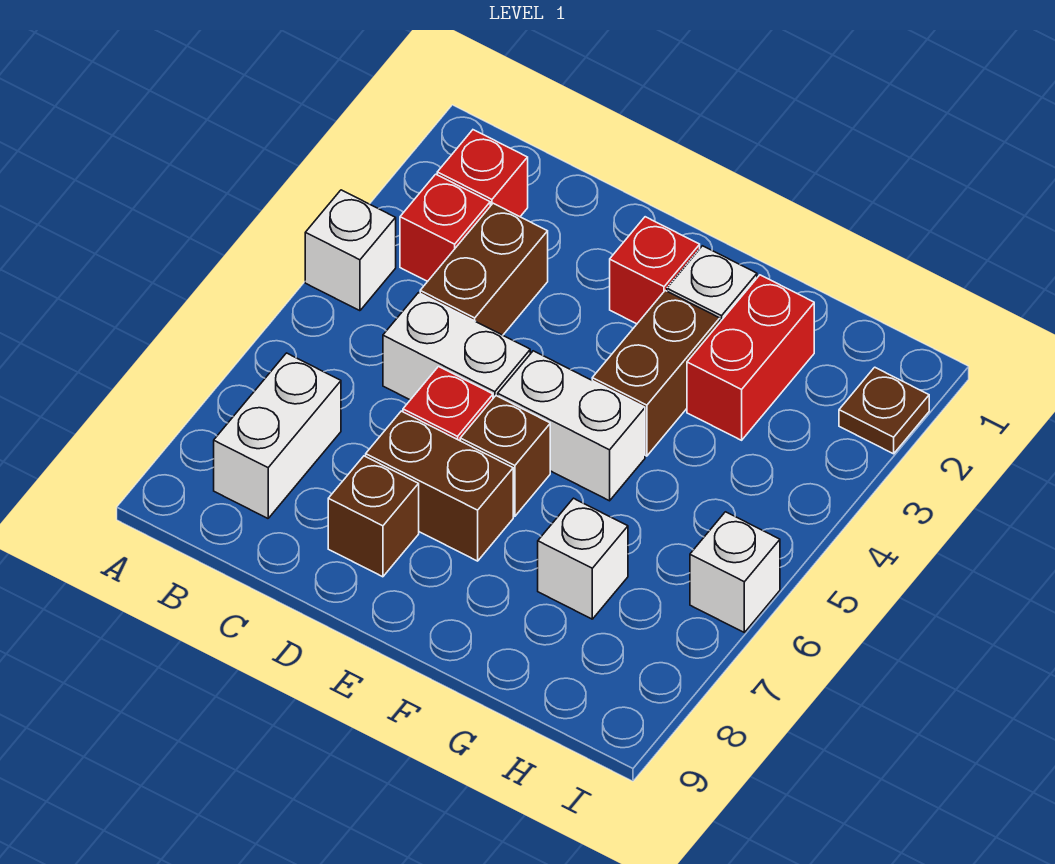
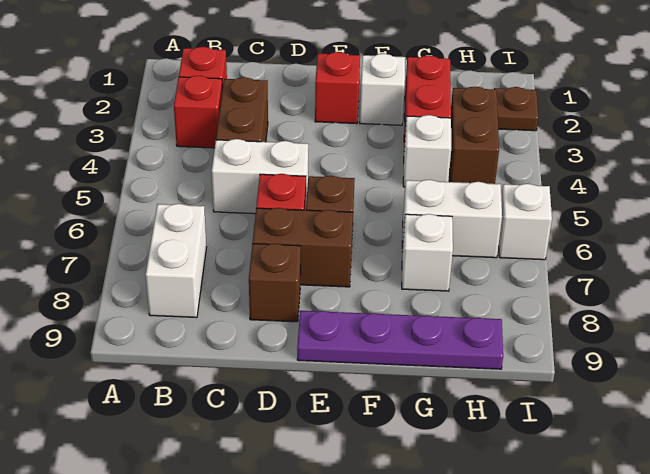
white brick A4 level 1 -> white brick G4 level 1
white brick E5:F5 level 1 -> white brick G6:H6 level 1
none -> purple plate E9:H9 level 1
brown brick F3:F4 level 1 -> brown brick H3:H4 level 1

